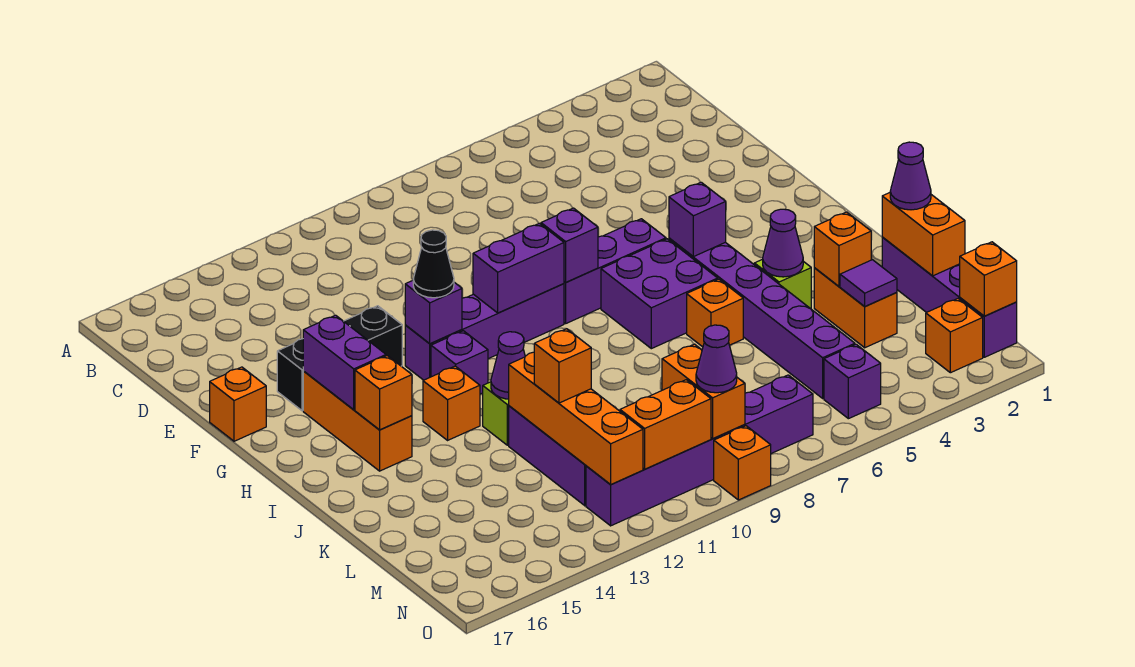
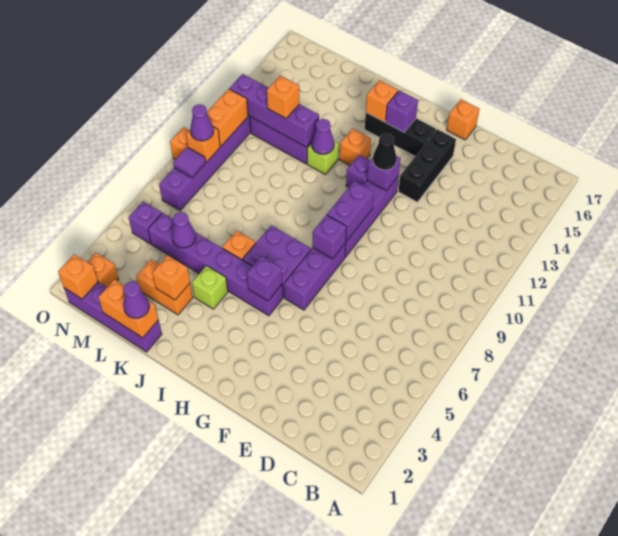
orange brick G15:I15 level 1 -> black brick G15:I15 level 1
purple brick G15:H15 level 2 -> purple brick H15 level 2
purple cone J4 level 2 -> purple cone L5 level 2
orange brick K12:N12 level 2 -> purple brick K12:N12 level 2
purple tile L3 level 2 -> purple tile N8 level 2
orange brick M9:N9 level 2 -> orange brick N9 level 2

